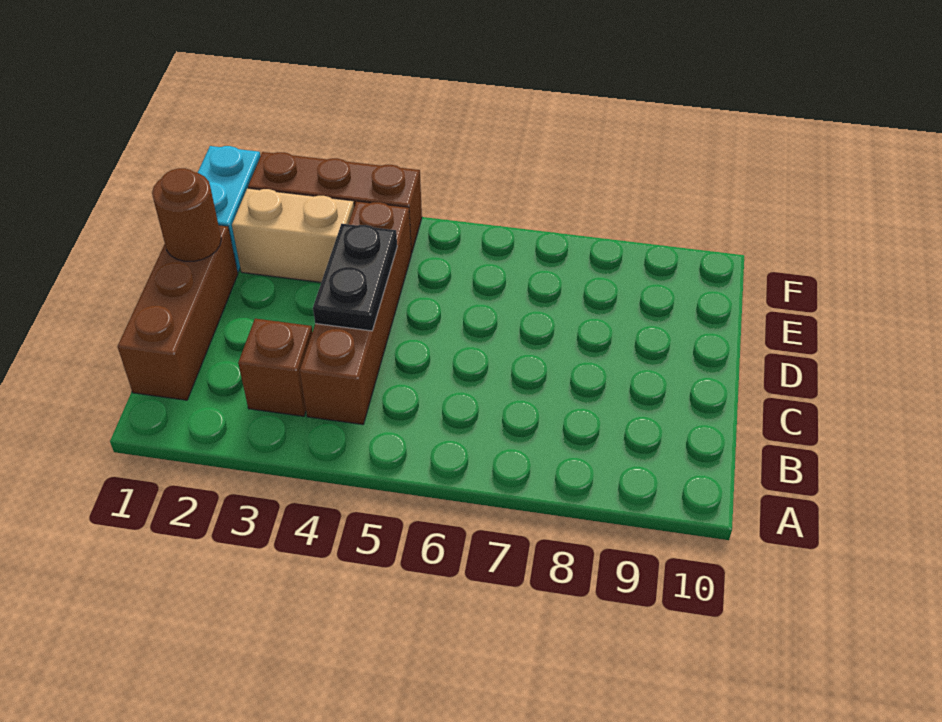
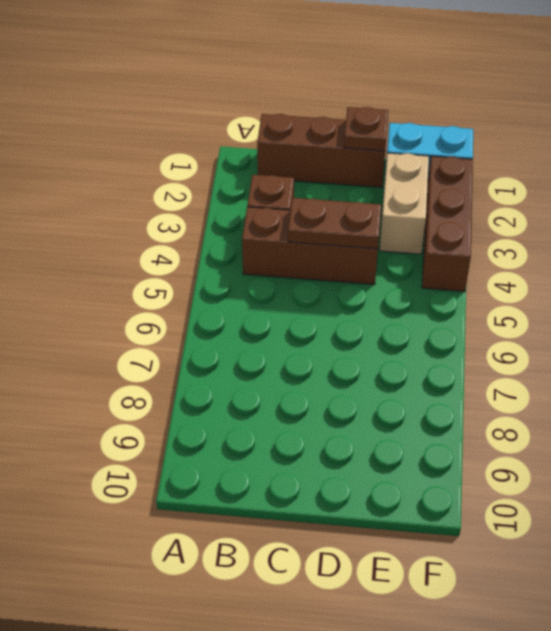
brown brick B4:E4 level 1 -> brown brick B4:D4 level 1
black plate C4:D4 level 2 -> brown plate C4:D4 level 2
brown round brick D1 level 2 -> brown plate D1 level 2

